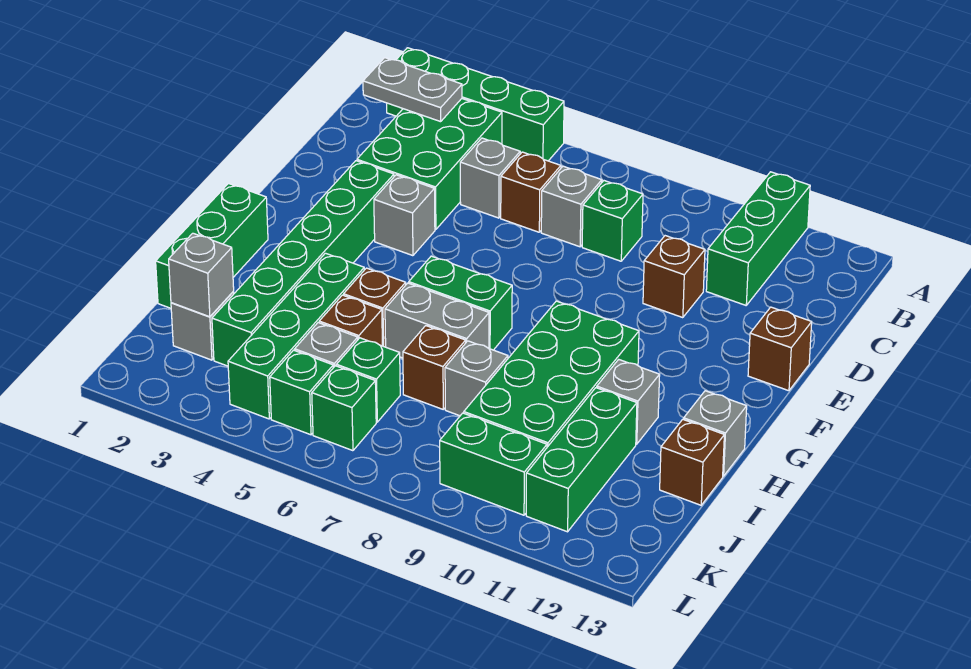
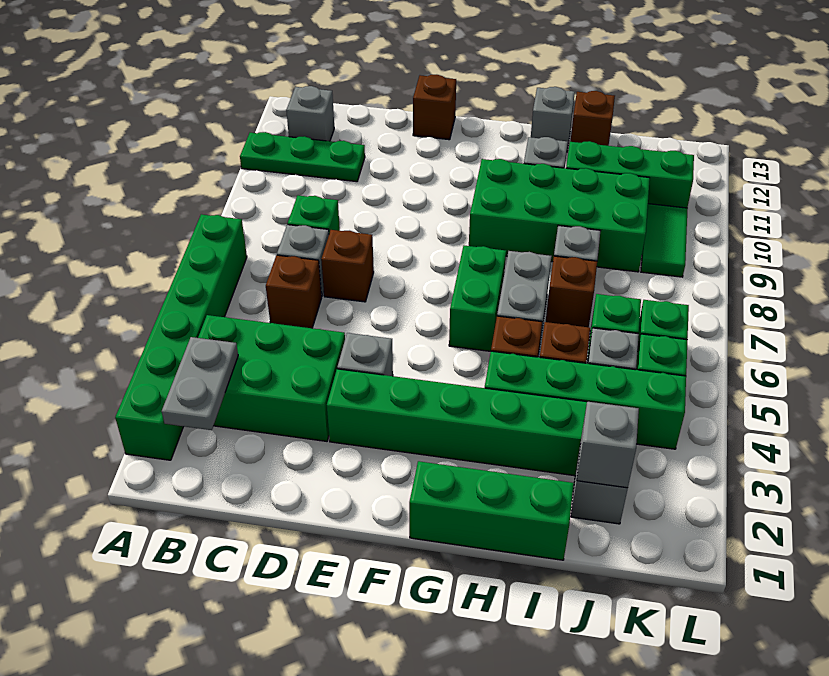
green brick A2:A5 level 1 -> green brick A2:A7 level 1
green brick A11:C11 level 1 -> green plate A11:C11 level 1
grey brick C5 level 1 -> grey brick B12 level 1
brown brick D10 level 1 -> brown brick D7 level 1
green brick K9:K10 level 1 -> green tile K9:K10 level 1

